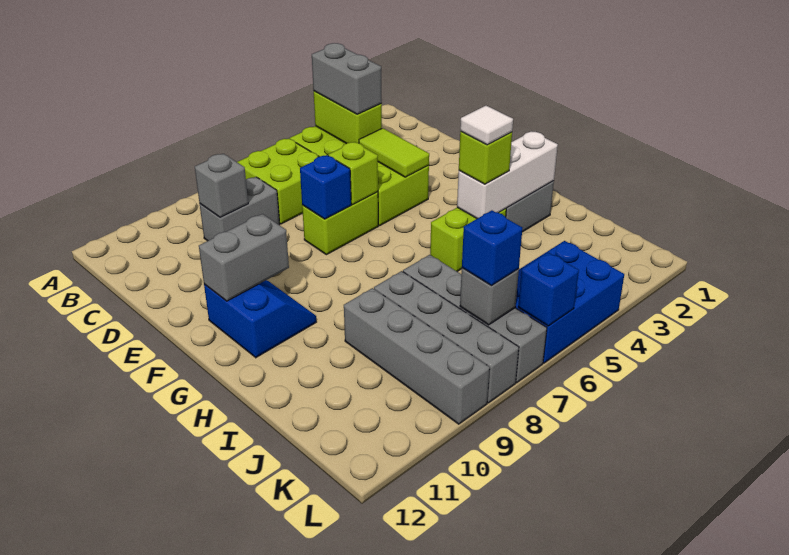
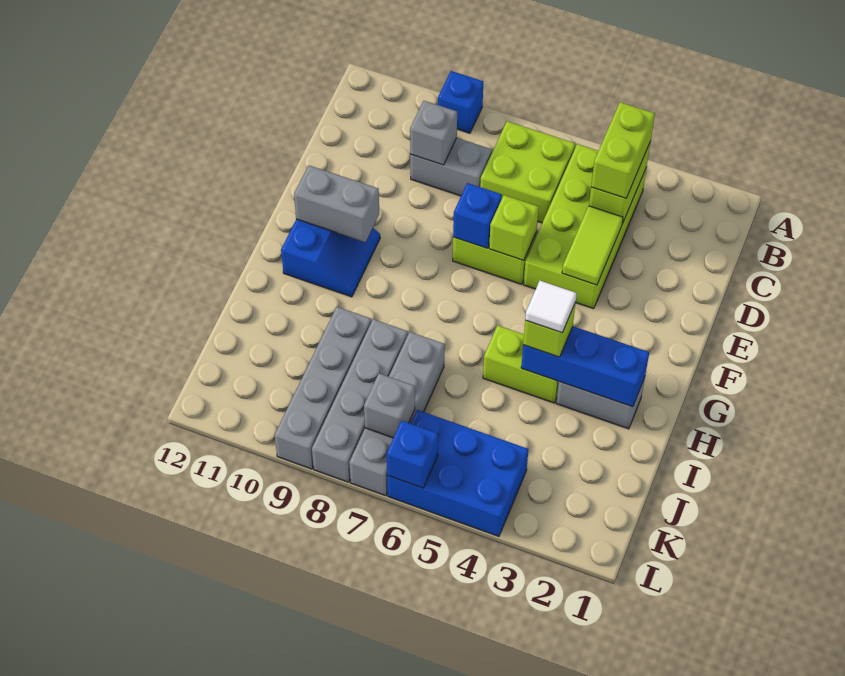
grey brick B4:C4 level 3 -> lime brick B4:C4 level 3
white brick H2:H4 level 2 -> blue brick H2:H4 level 2
blue brick K7 level 3 -> blue brick A9 level 1

